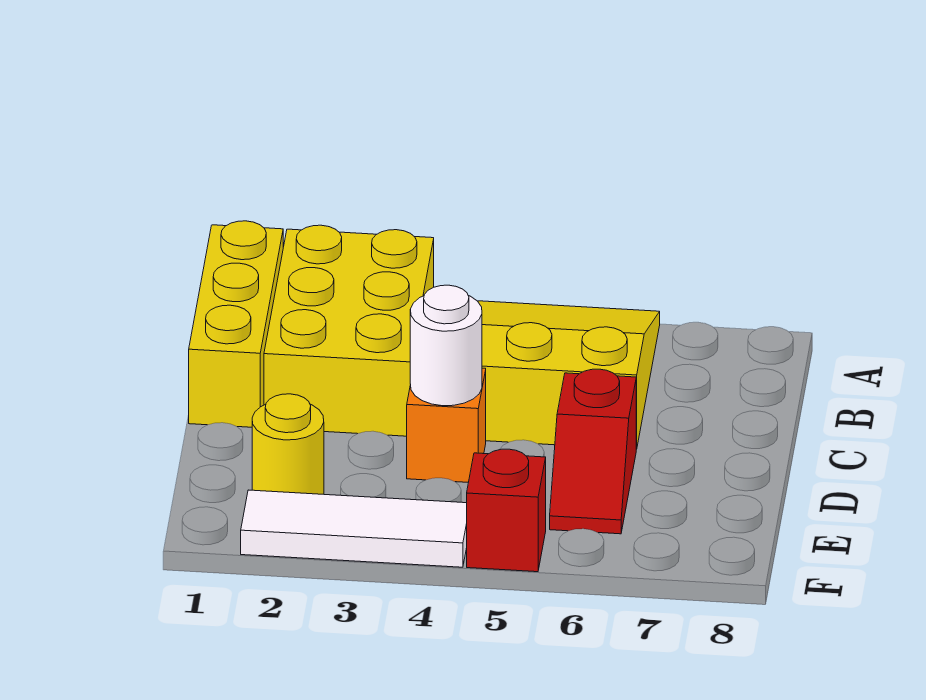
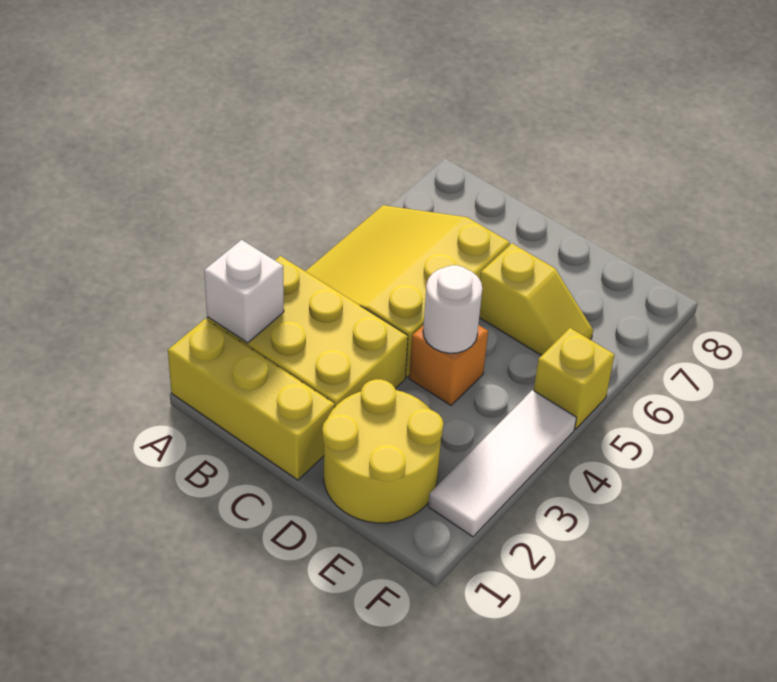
none -> white brick A2 level 2
red slope D6:E6 level 1 top D -> yellow slope D6:E6 level 1 top D
yellow round brick E2 level 1 -> yellow round brick D1:E2 level 1
red brick F5 level 1 -> yellow brick F5 level 1

